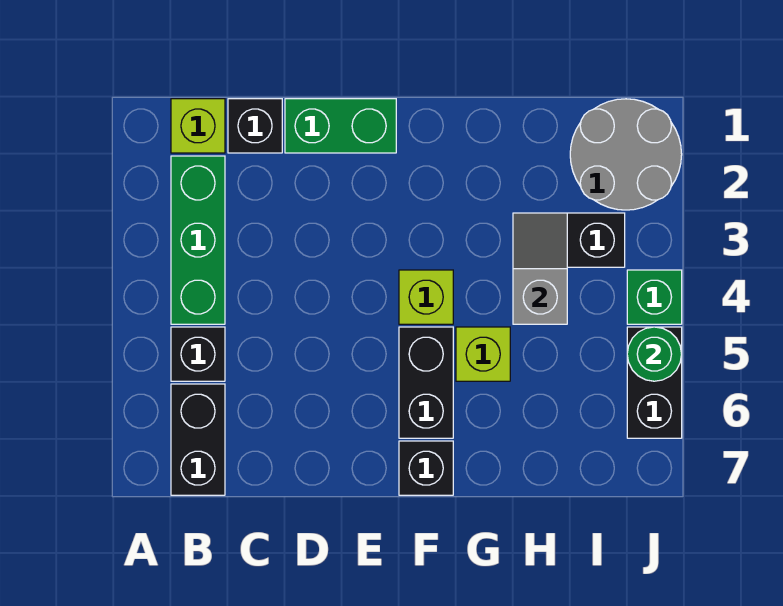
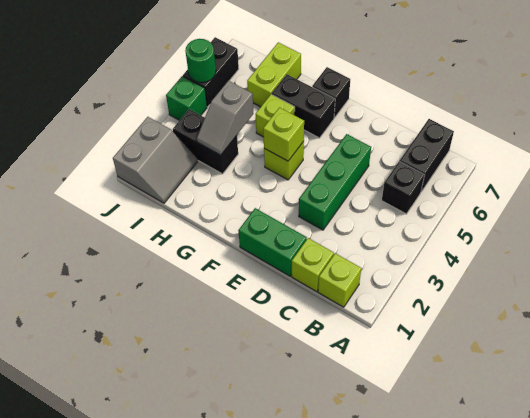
green brick B2:B4 level 1 -> green brick D3:D5 level 1
black brick C1 level 1 -> lime brick C1 level 1
none -> lime brick F4 level 2
black brick F5:F6 level 1 -> black brick F6:G6 level 1
none -> lime brick H6:H7 level 1
grey round brick I1:J2 level 1 -> grey slope I1:J2 level 1 top J

